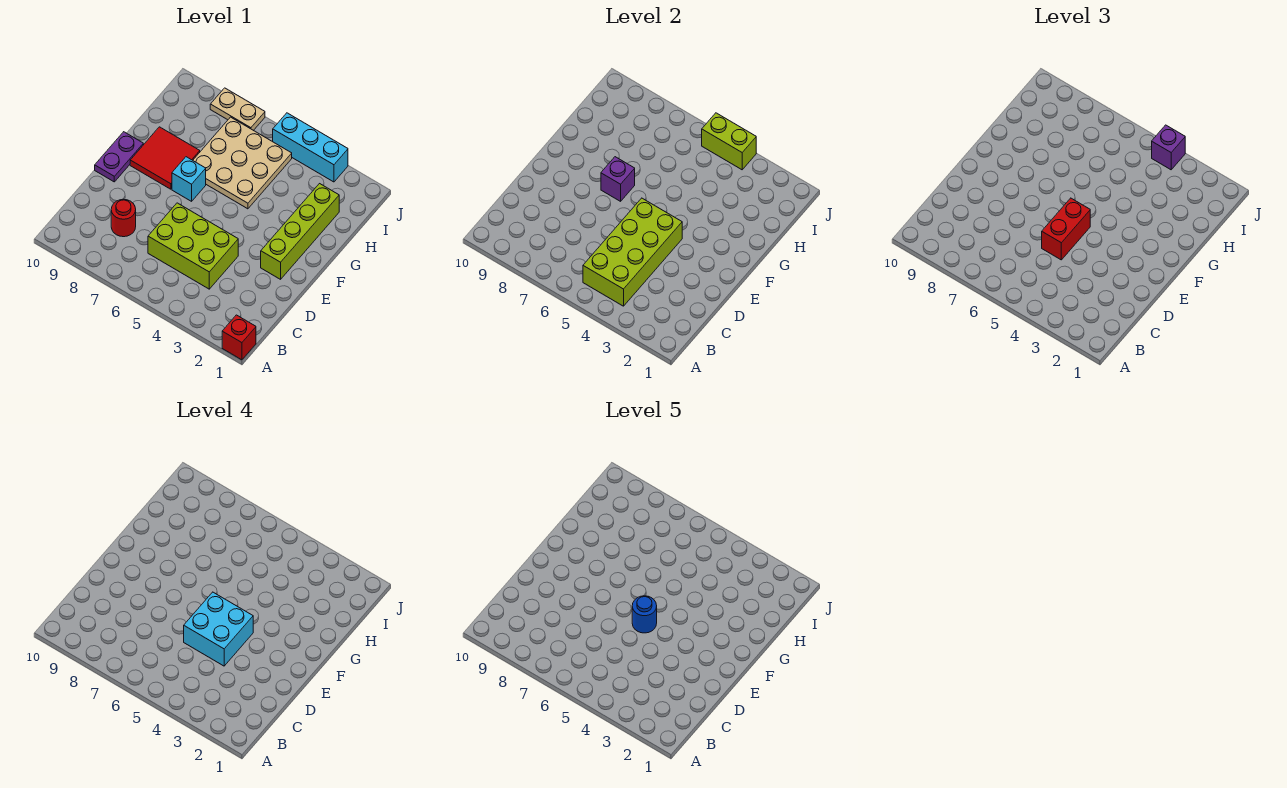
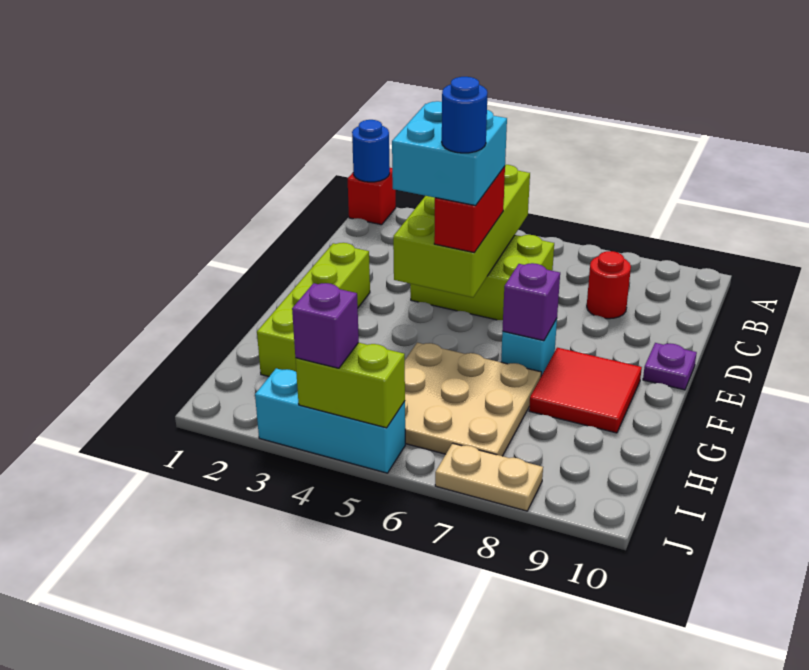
none -> blue round brick A1 level 2
purple plate E10:F10 level 1 -> purple plate E10 level 1

